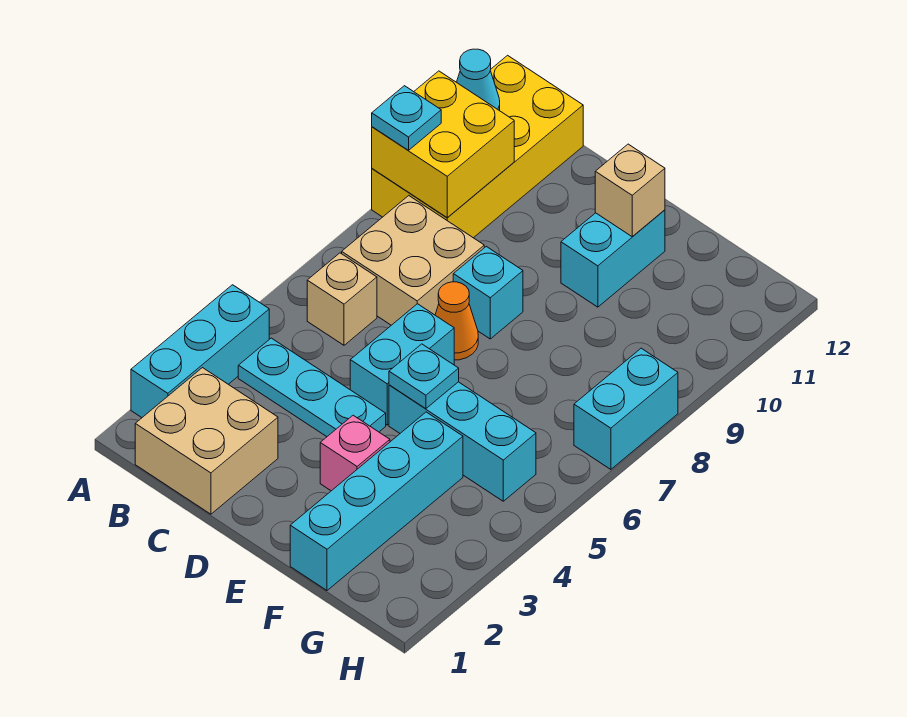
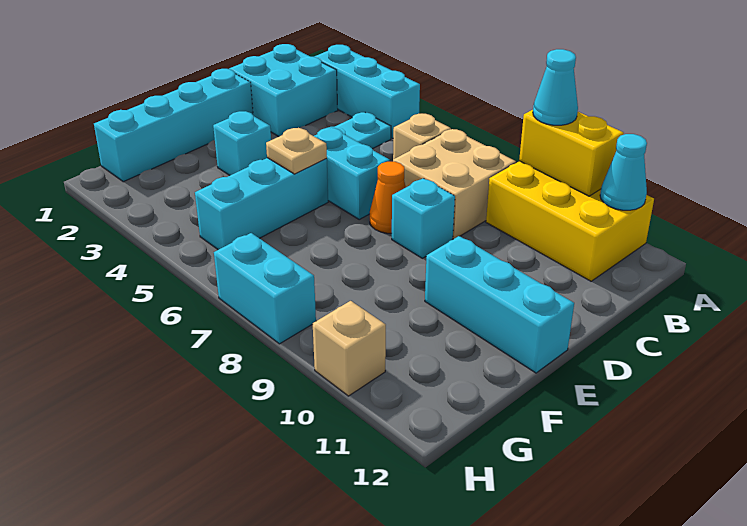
yellow brick A9:B12 level 1 -> yellow brick A9:B11 level 1
yellow brick A9:B10 level 2 -> yellow brick A9:A10 level 2
cyan plate A9 level 3 -> cyan cone A9 level 3
tan brick B1:C2 level 1 -> cyan brick B1:C2 level 1
pink brick E3 level 1 -> cyan brick E3 level 1
cyan plate E5 level 2 -> tan plate E5 level 2
cyan brick E10:E11 level 1 -> cyan brick E10:E12 level 1
tan brick E11 level 2 -> tan brick H10 level 1
cyan brick F1:F4 level 1 -> cyan brick D1:G1 level 1

